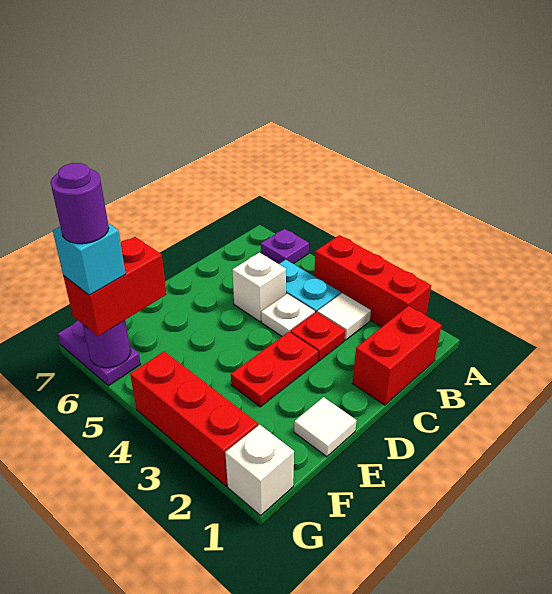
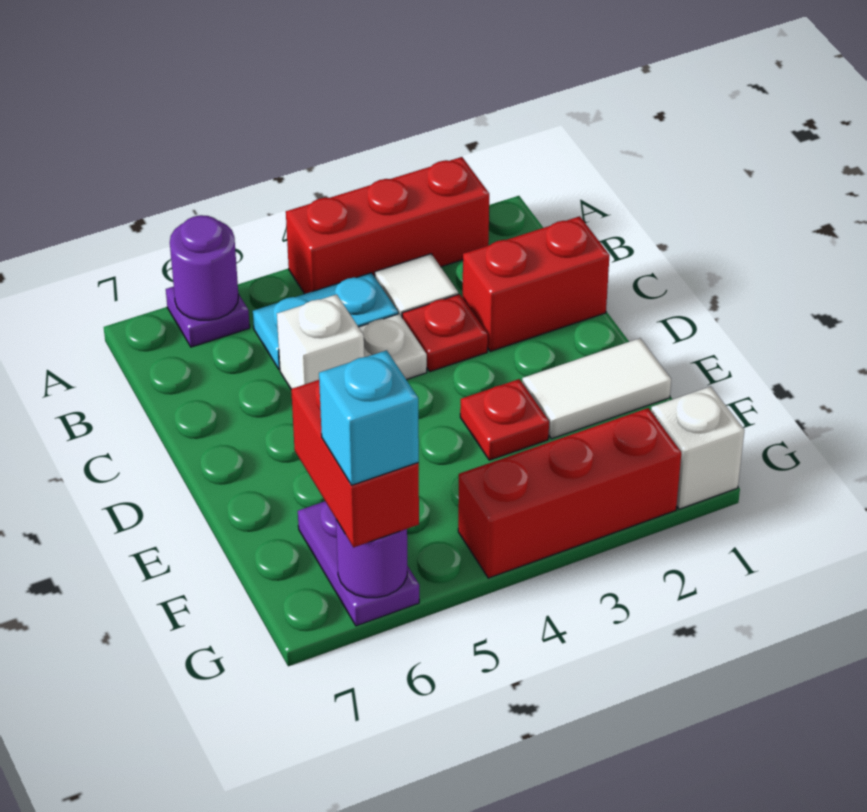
red brick B1:C1 level 1 -> red brick C1:C2 level 1
red plate D3:E3 level 1 -> red plate E3 level 1
white tile E1 level 1 -> white tile E1:E2 level 1
purple plate G6:G7 level 1 -> purple plate F6:G6 level 1
purple round brick G6 level 5 -> purple round brick A6 level 2

